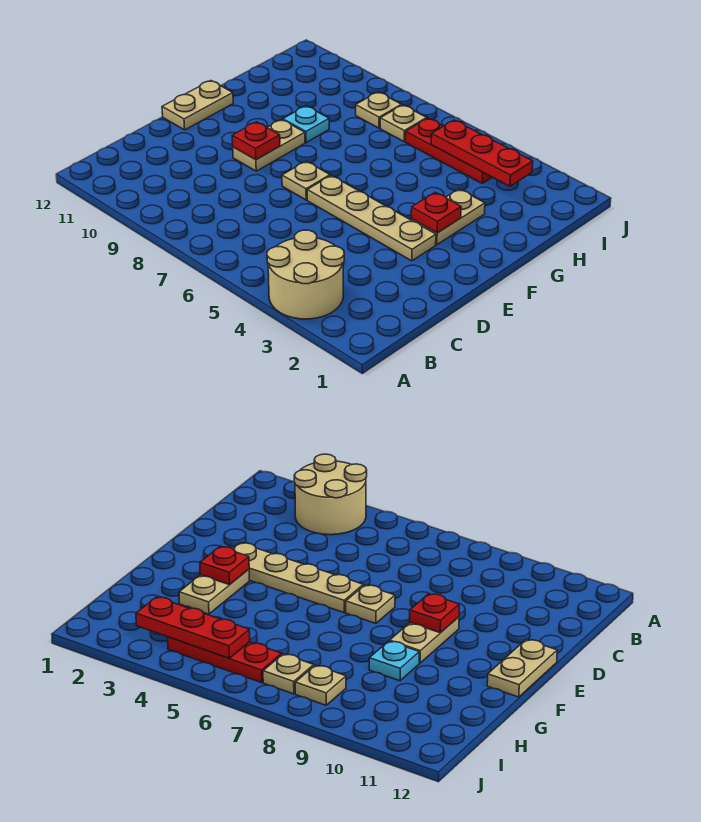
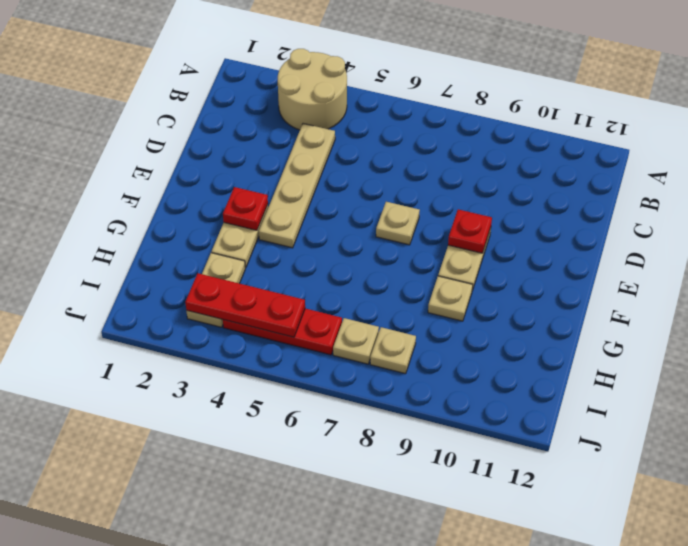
tan plate E3:E6 level 1 -> tan plate C4:F4 level 1
tan plate E12:F12 level 1 -> tan plate H3:I3 level 1
cyan plate G9 level 1 -> tan plate G9 level 1

